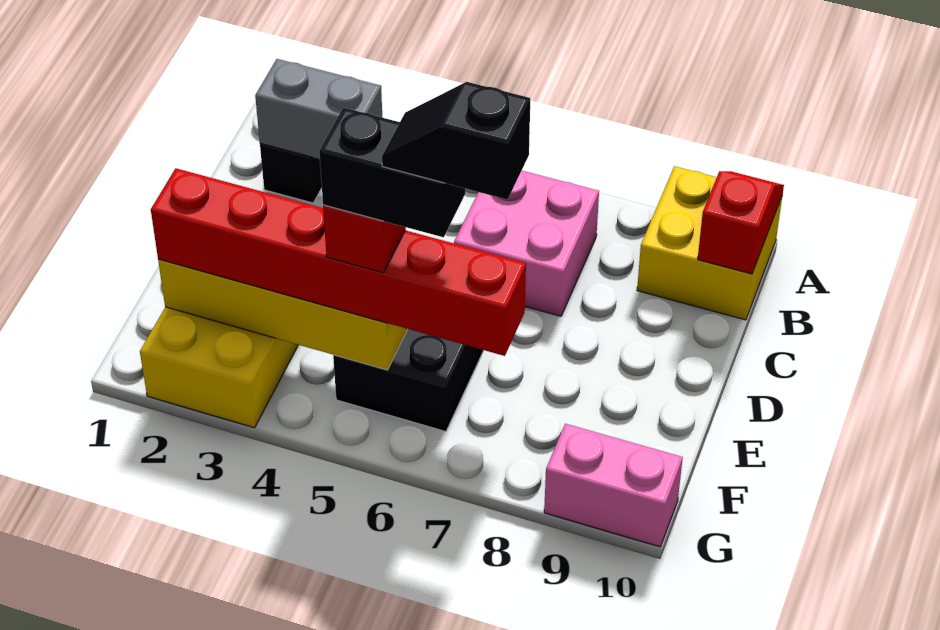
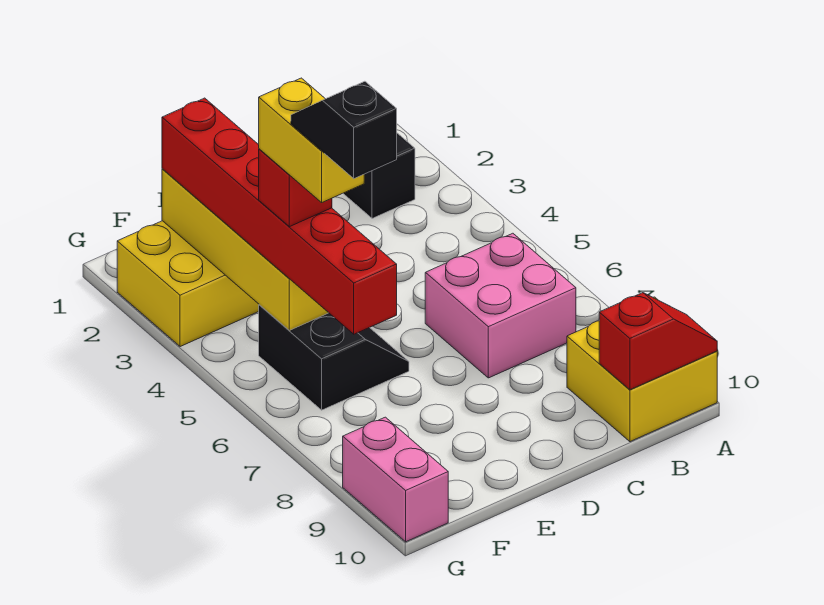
grey brick B2:B3 level 2 -> none
black brick F5:F6 level 5 -> yellow brick F5:F6 level 5

